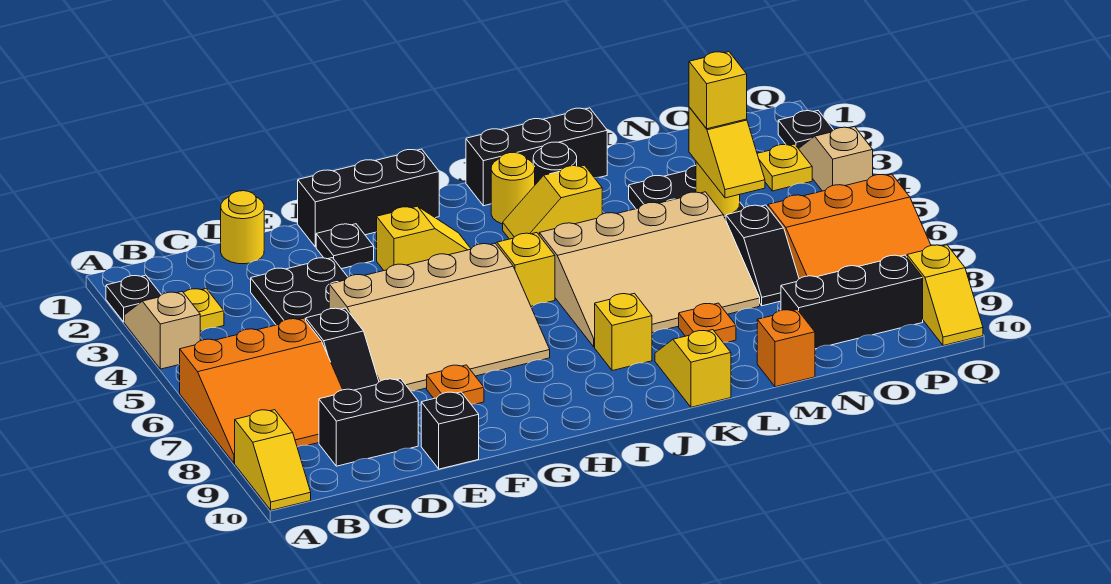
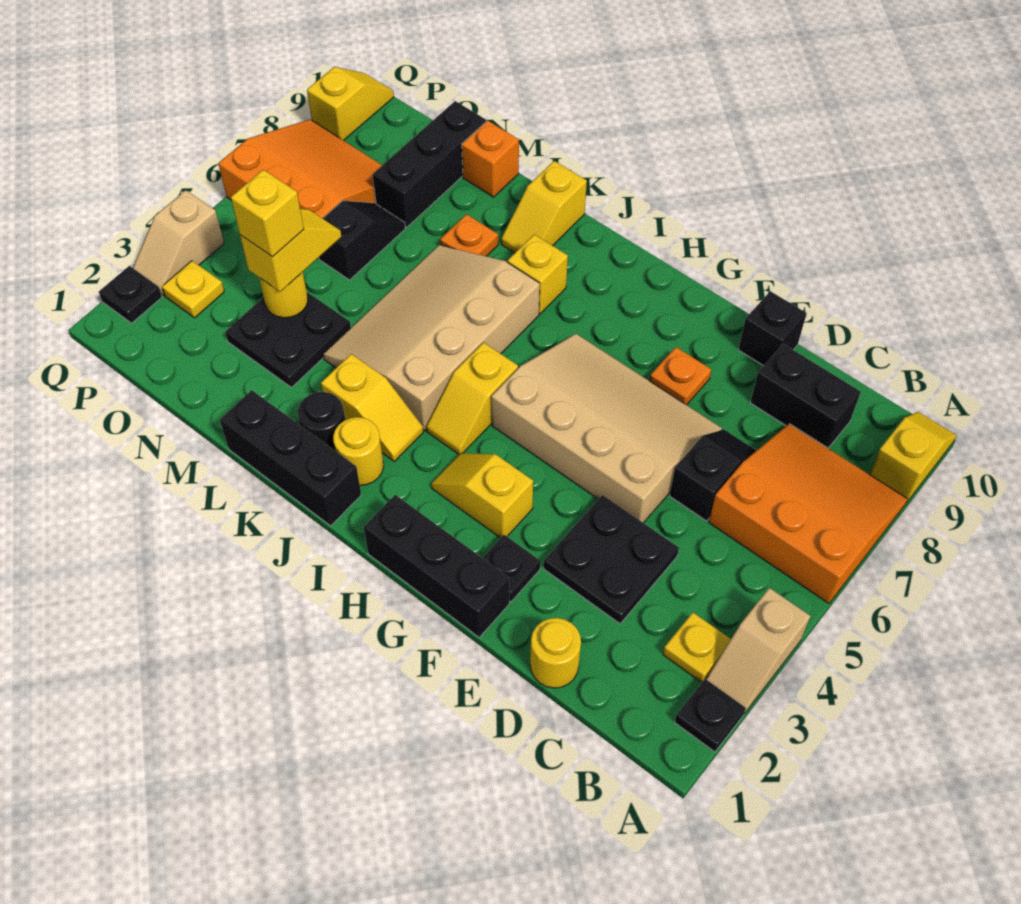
tan slope J5:M7 level 1 top 5 -> tan slope J4:L7 level 1 top J
black brick N9:P9 level 1 -> black brick N8:N10 level 1

